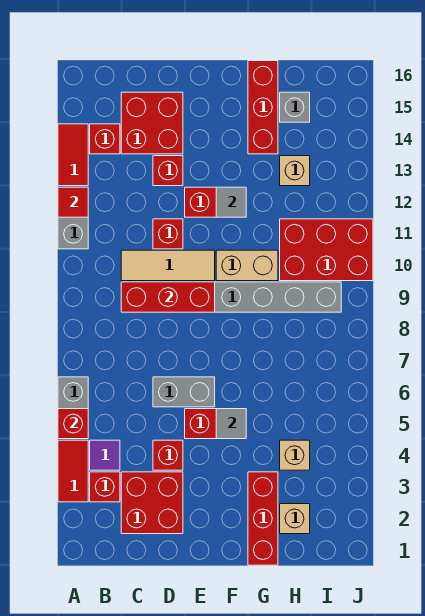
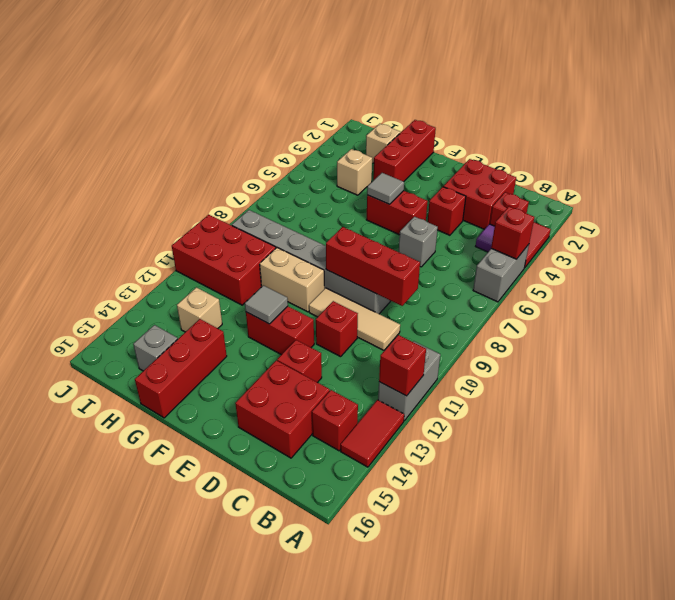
red tile A12 level 2 -> red brick A12 level 2
grey brick D6:E6 level 1 -> grey brick D6 level 1

